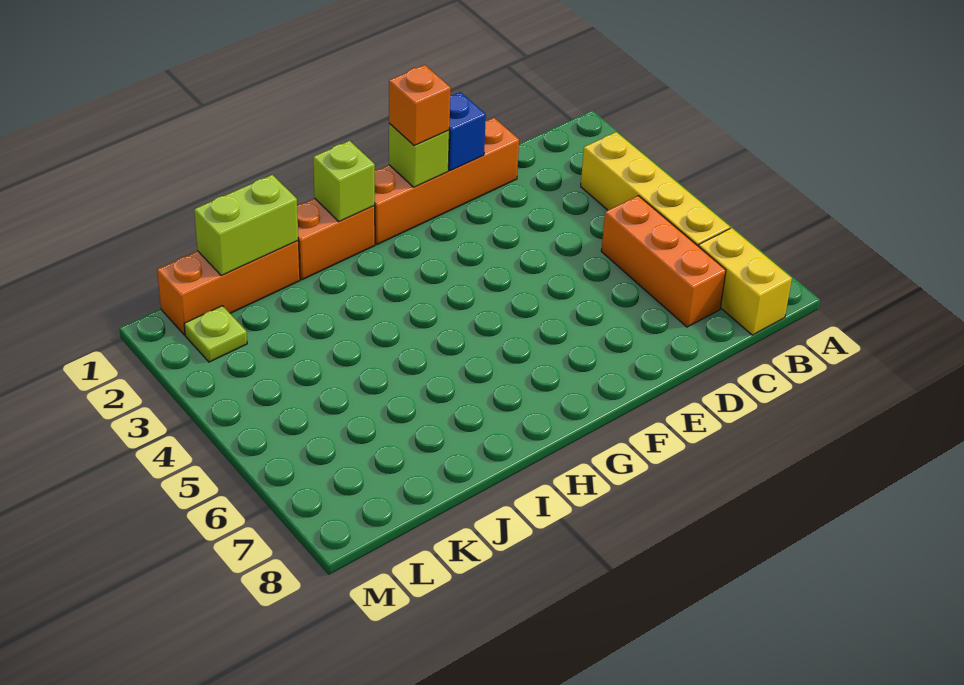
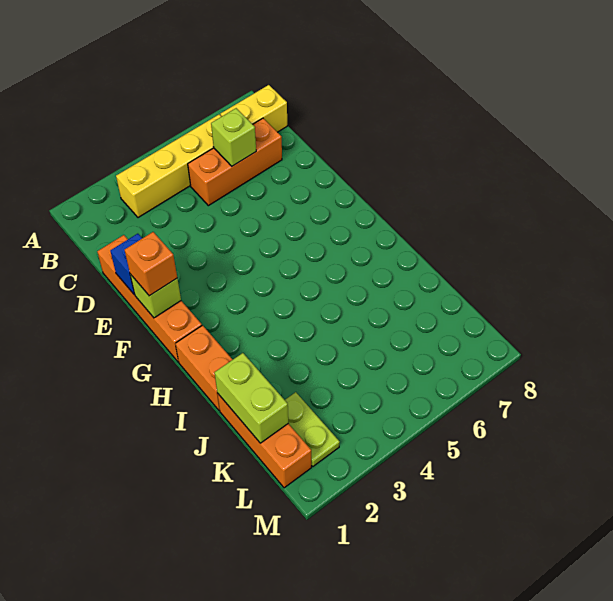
lime brick H1 level 2 -> lime brick C6 level 2
lime plate L2 level 1 -> lime plate K2:L2 level 1

